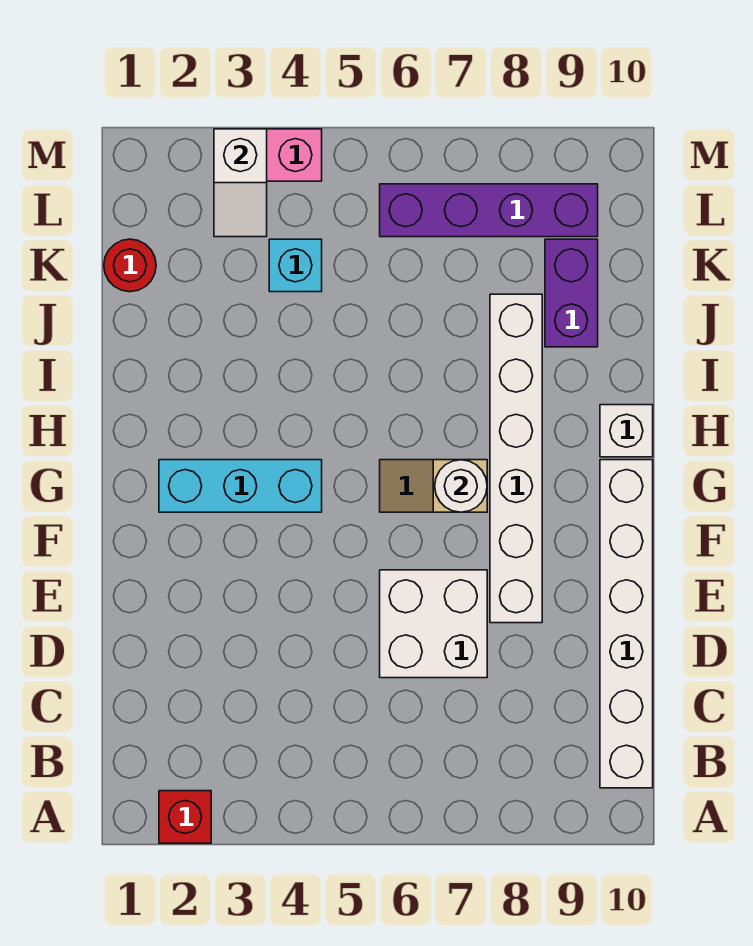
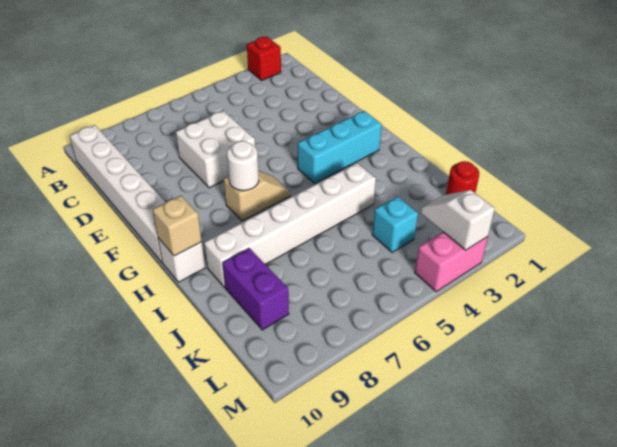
white brick E8:J8 level 1 -> white brick I4:I9 level 1
none -> tan brick H10 level 2
purple brick L6:L9 level 1 -> none

